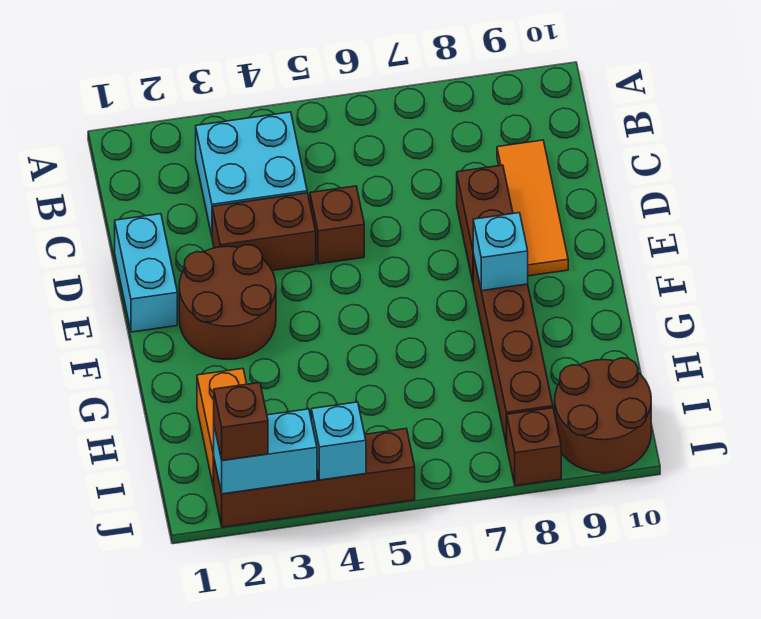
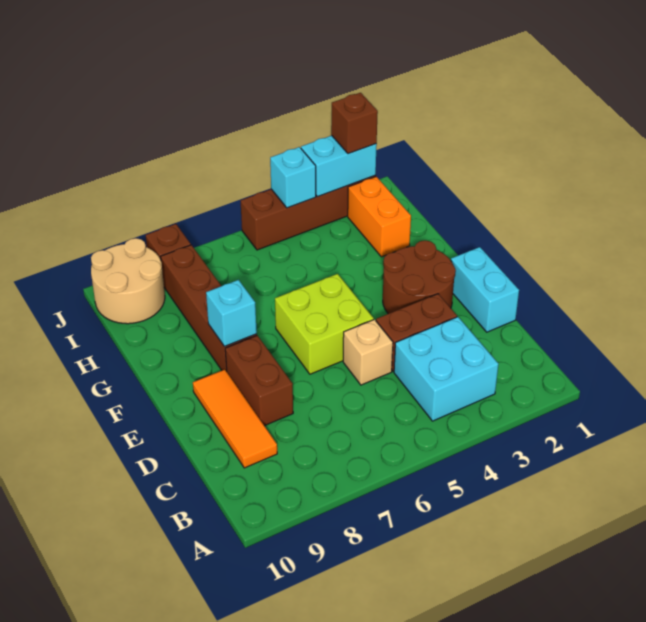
brown brick D5 level 1 -> tan brick D5 level 1
none -> lime brick E5:F6 level 1
brown round brick I9:J10 level 1 -> tan round brick I9:J10 level 1

